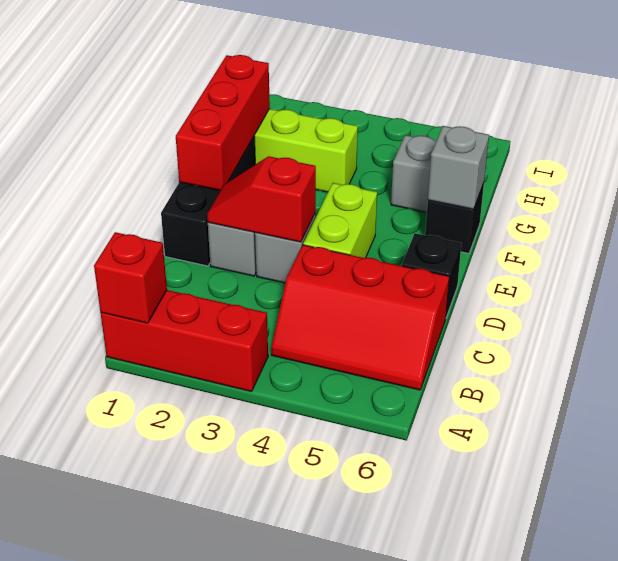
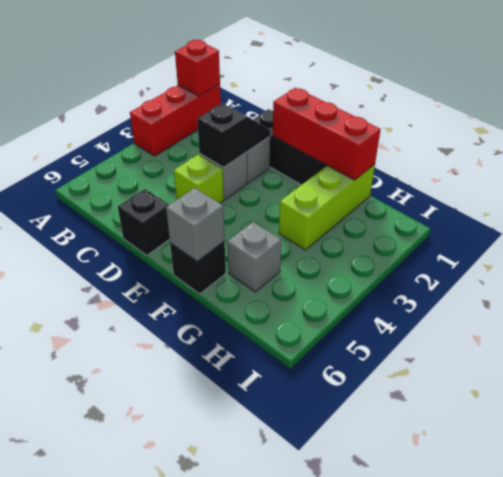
red slope B4:C6 level 1 top C -> none
red slope D2:D3 level 2 top 3 -> black slope D2:D3 level 2 top 3
lime brick D4:E4 level 1 -> lime brick D4 level 1

